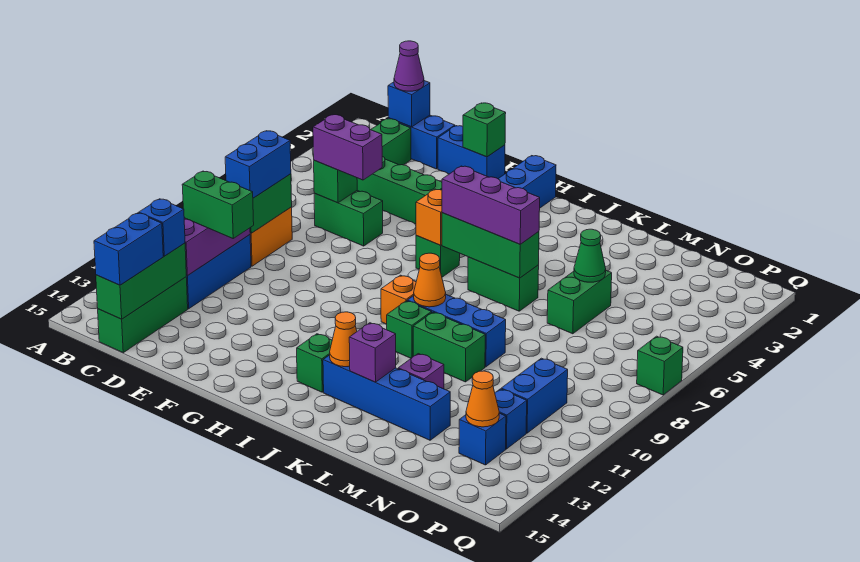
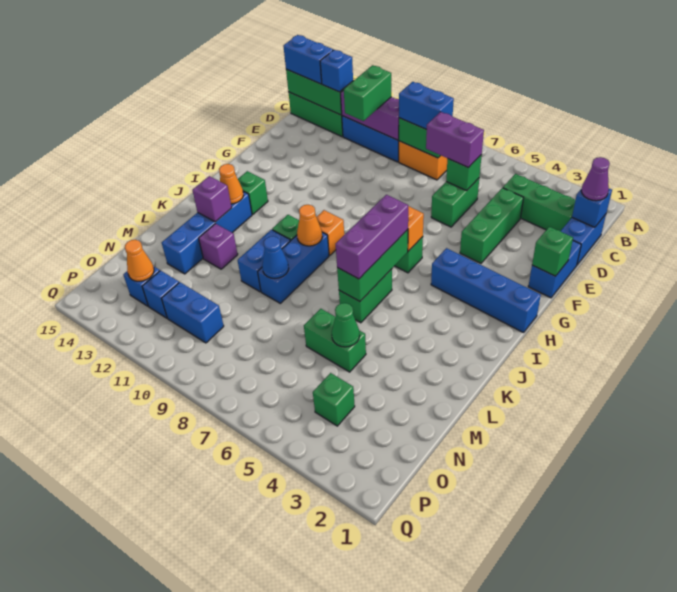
purple brick D6:E6 level 3 -> purple brick D6:D7 level 3
green brick K10:L10 level 1 -> blue brick K10:L10 level 1
none -> blue cone L9 level 2
green brick Q7 level 1 -> green brick O4 level 1

